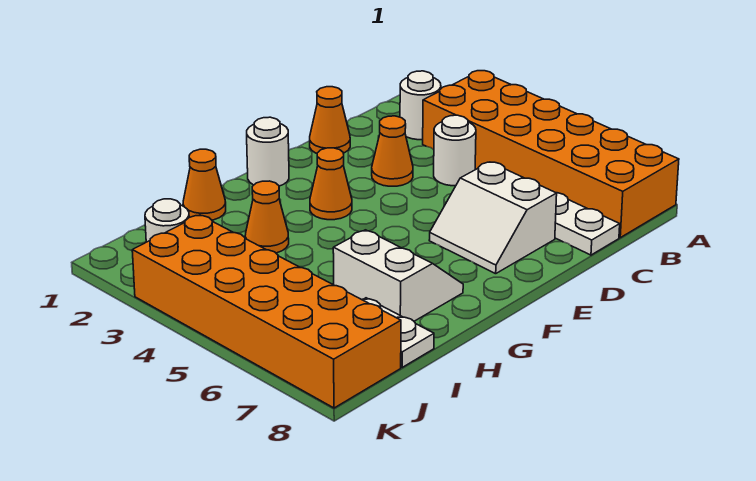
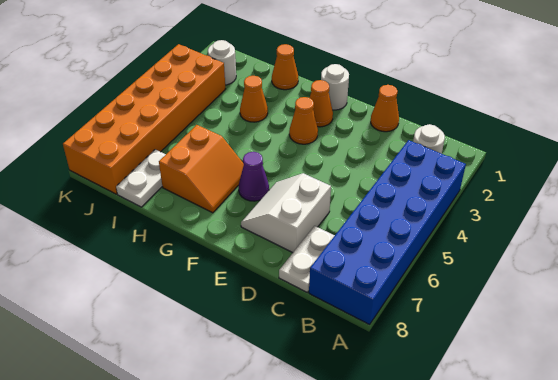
orange brick A3:B8 level 1 -> blue brick A3:B8 level 1
white round brick C4 level 1 -> none
orange cone D3 level 1 -> orange cone F2 level 1
none -> purple cone F6 level 1
white slope G6:H7 level 1 top H -> orange slope G6:H7 level 1 top H

